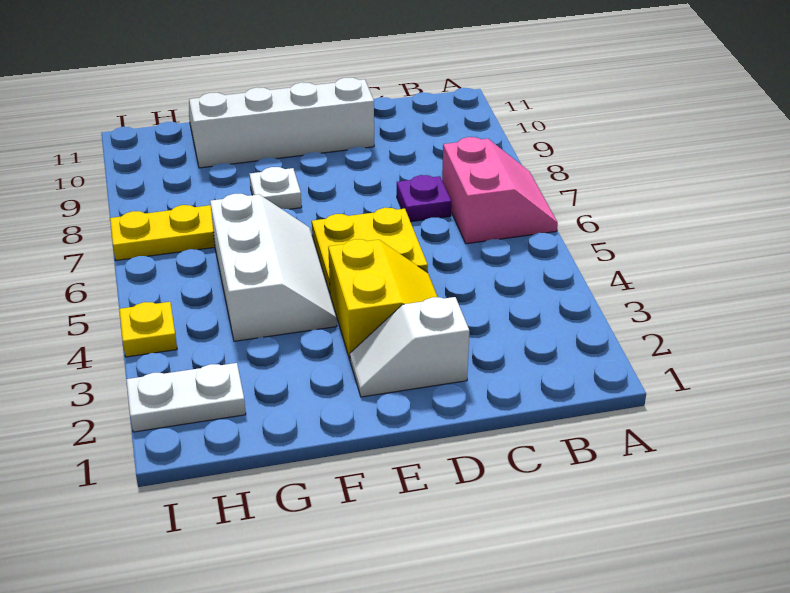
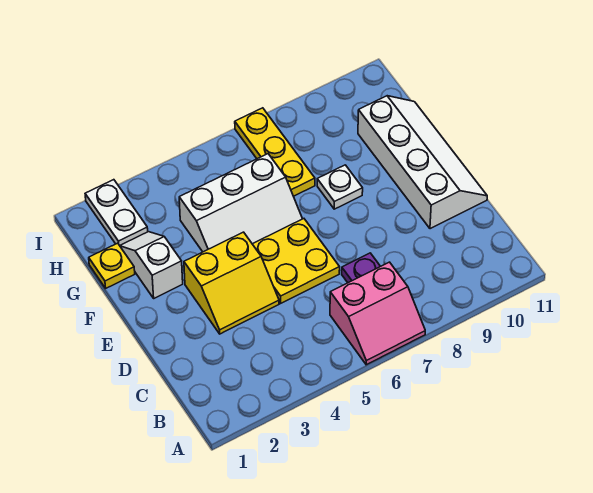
white slope D2:E2 level 1 top D -> white slope F2:G2 level 1 top F
yellow plate I4 level 1 -> yellow plate G1 level 1

